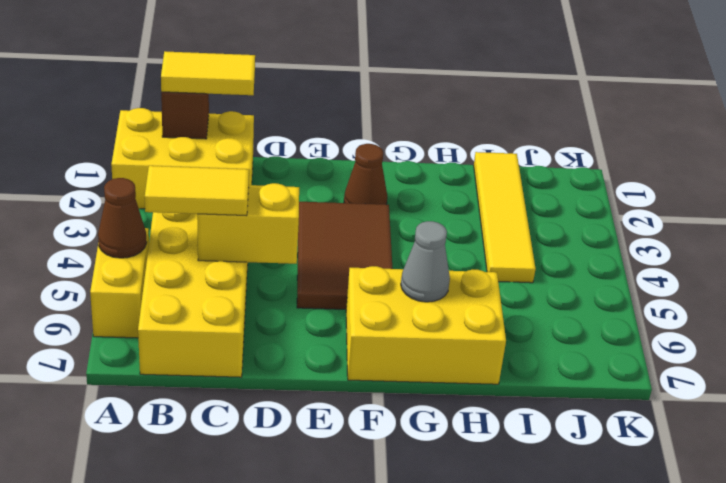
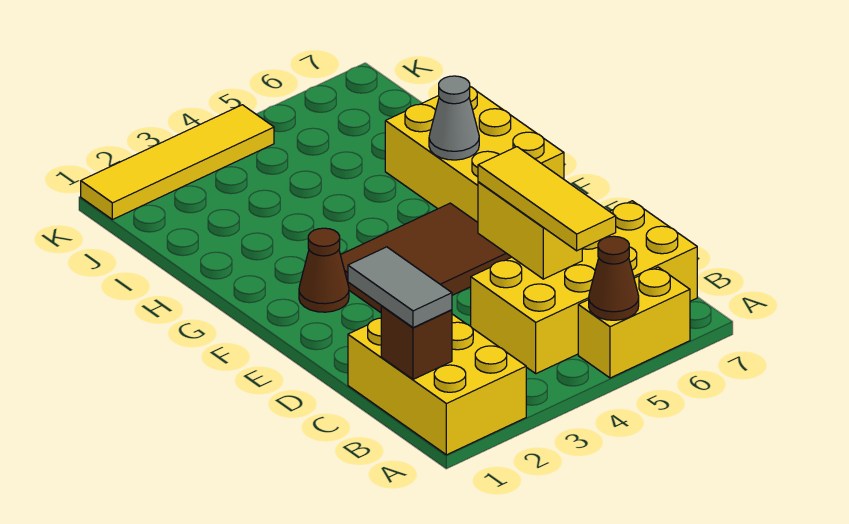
yellow tile B1:C1 level 3 -> grey tile B1:C1 level 3
yellow tile B5:C5 level 3 -> yellow tile B5:D5 level 3
yellow tile I1:I4 level 1 -> yellow tile K1:K4 level 1

